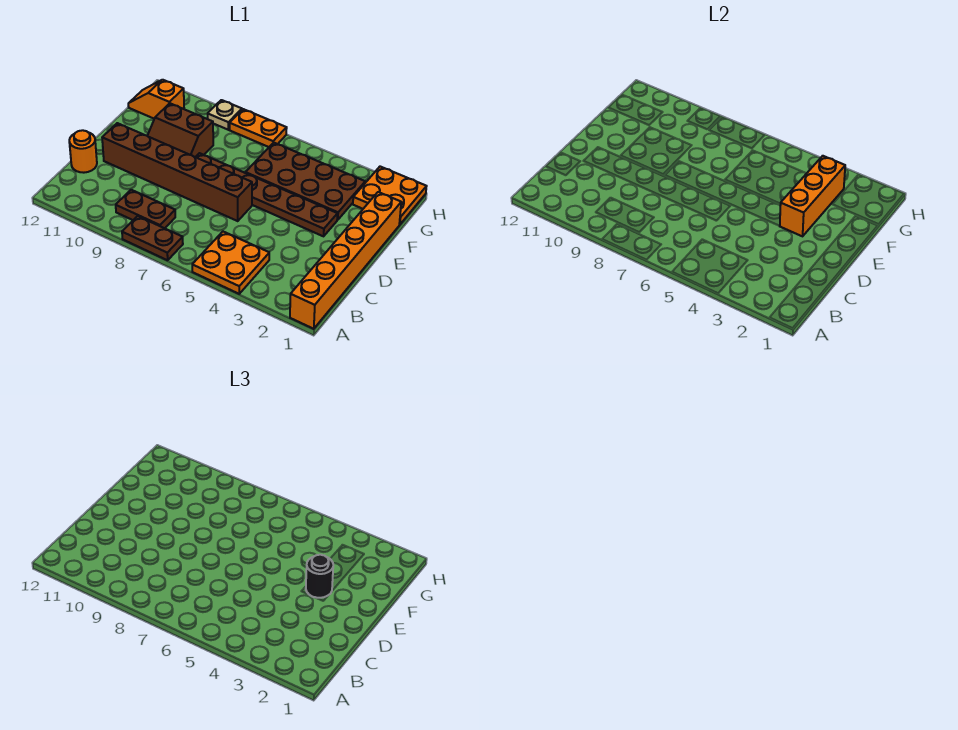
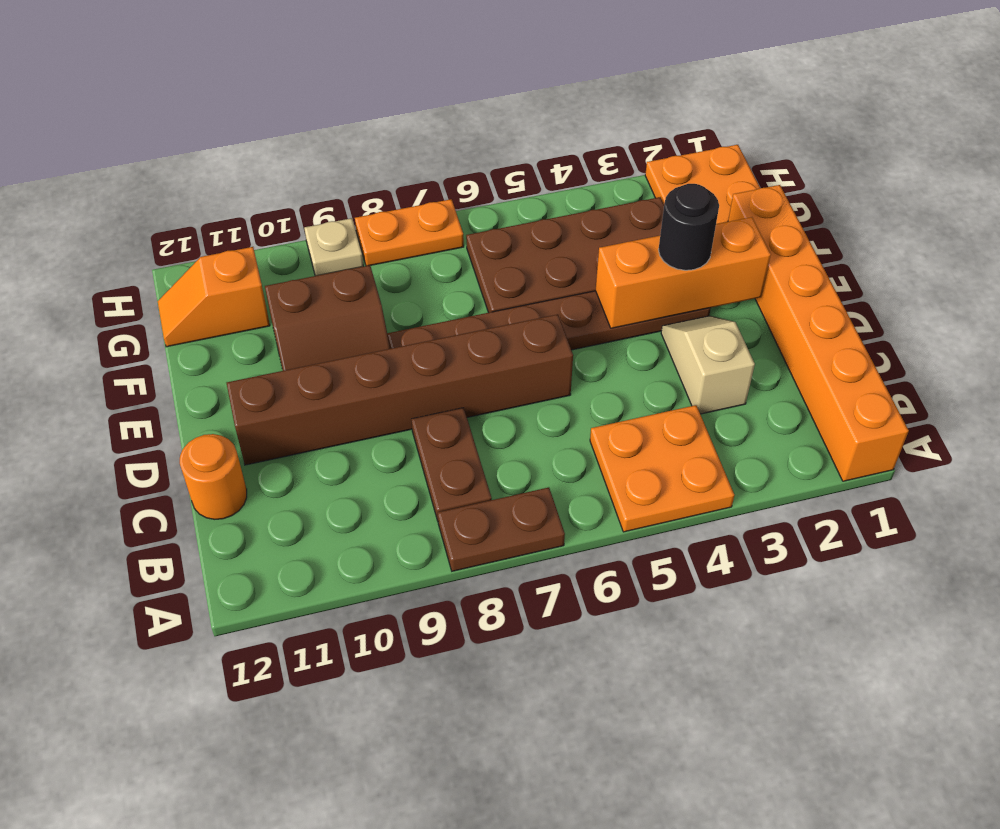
brown plate B8:B9 level 1 -> brown plate B8:C8 level 1
none -> tan slope C3:D3 level 1 top C
orange brick E3:G3 level 2 -> orange brick E2:E4 level 2

